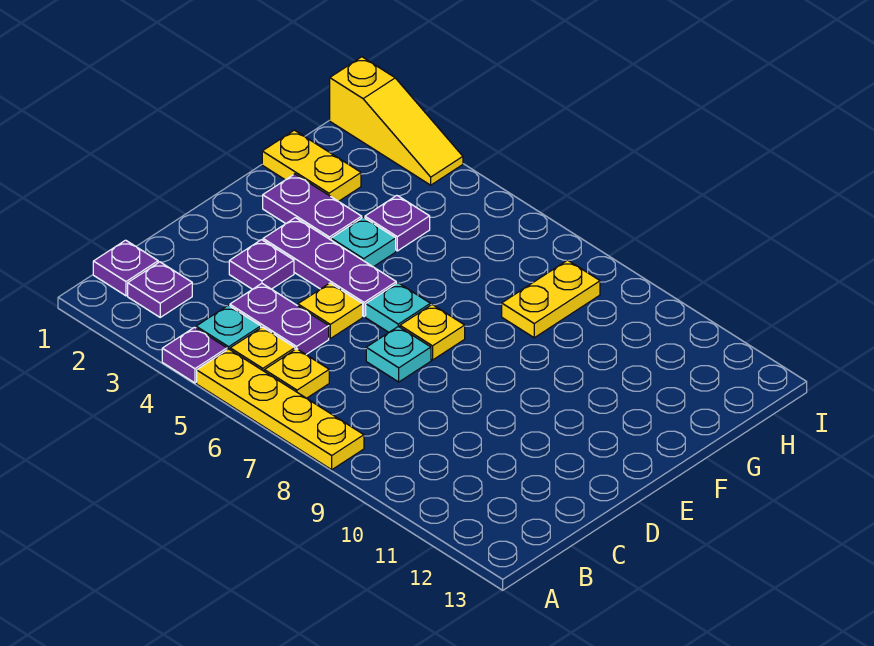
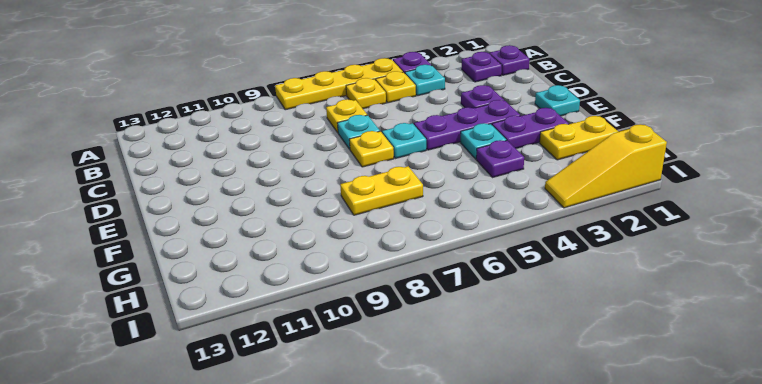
purple plate C4:C5 level 1 -> none
yellow plate D5 level 1 -> yellow plate C7 level 1
none -> cyan plate E1 level 1
yellow plate G8:H8 level 1 -> yellow plate G7:G8 level 1

